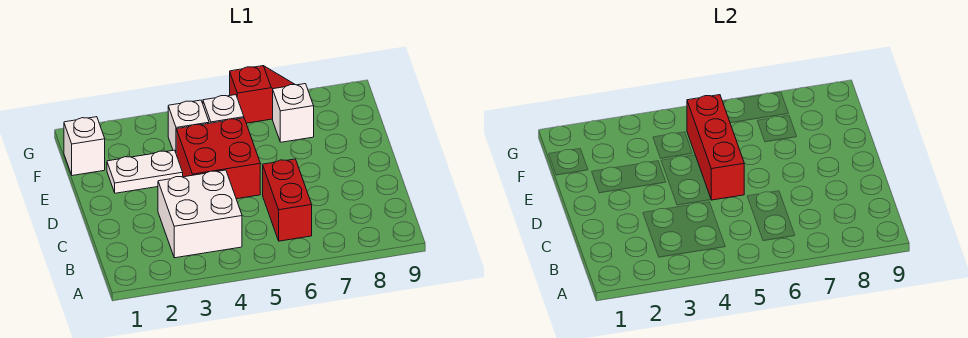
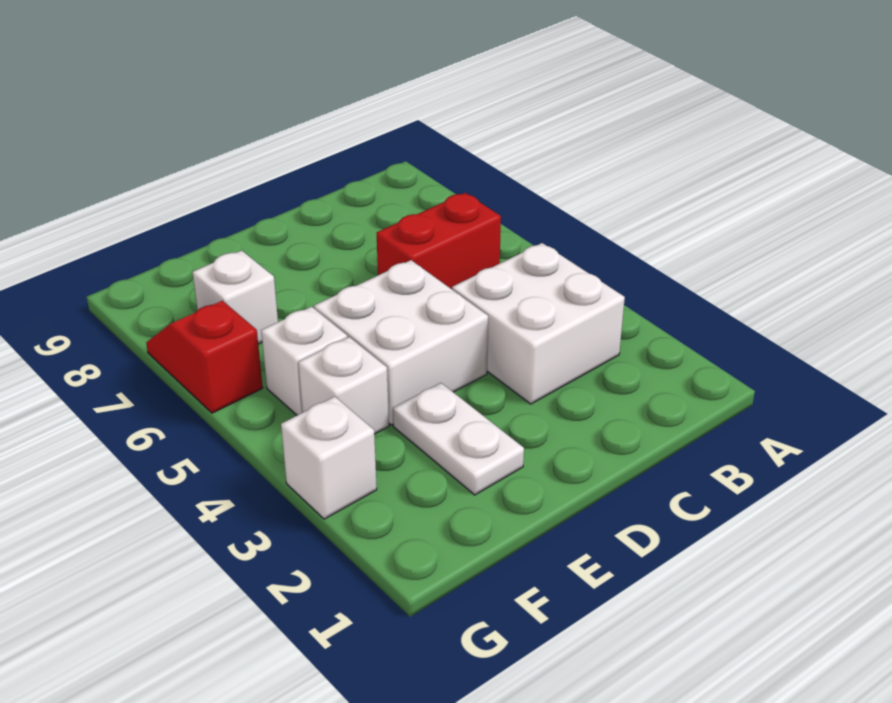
red brick D4:E5 level 1 -> white brick D4:E5 level 1
red brick D5:F5 level 2 -> none
white brick F1 level 1 -> white brick G3 level 1

